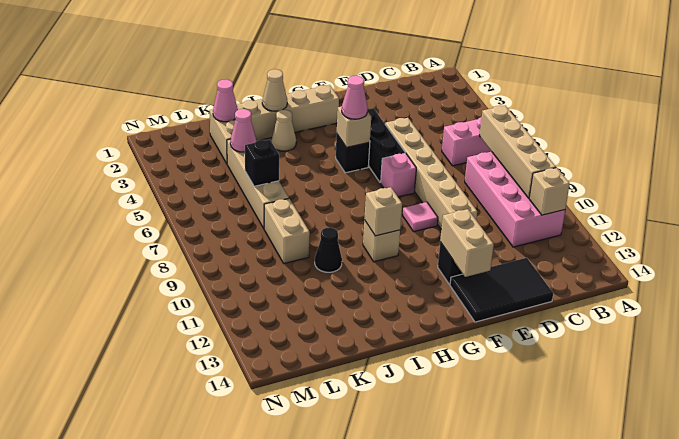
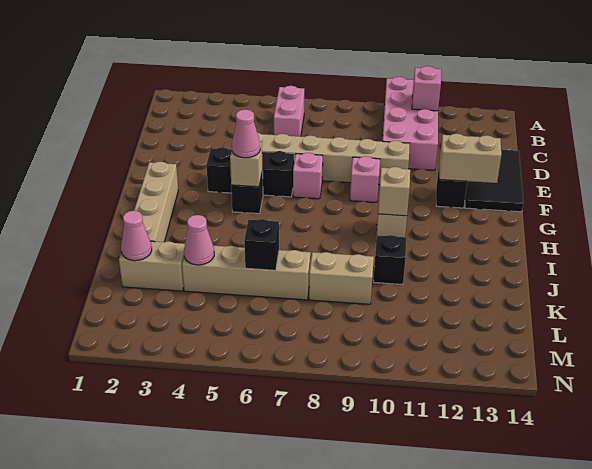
tan brick B7:B10 level 2 -> none
pink brick B8:C11 level 1 -> pink brick A10:D11 level 1
tan brick B11 level 2 -> pink brick B11 level 2
pink tile F9 level 1 -> pink brick F9 level 1
tan cone I2 level 2 -> none
tan cone I3 level 1 -> none
black cone J10 level 1 -> black brick J10 level 1

